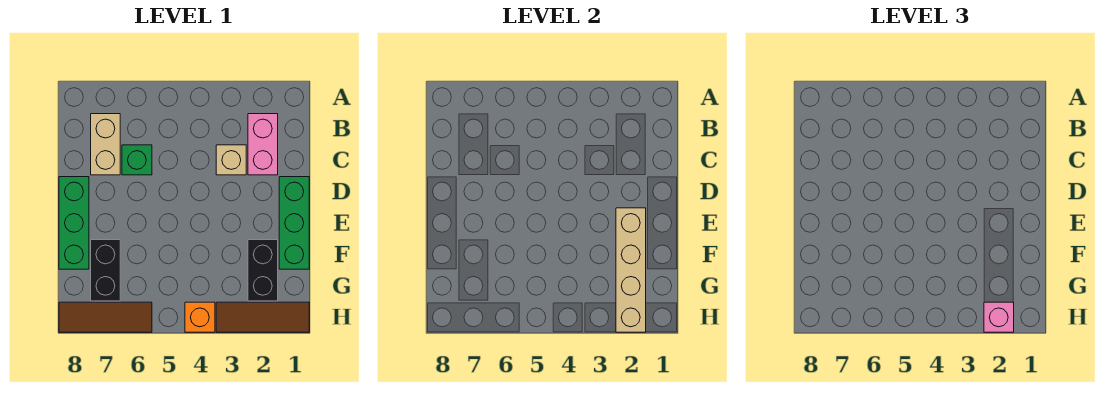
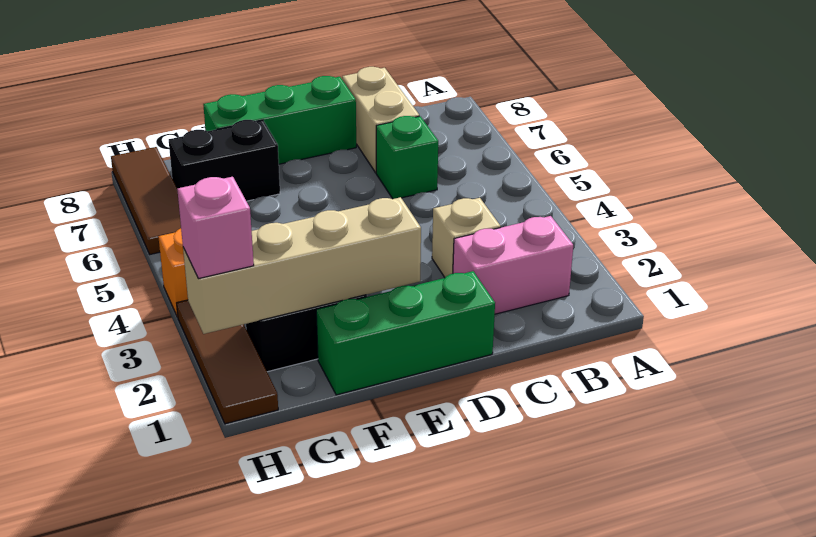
tan brick B7:C7 level 1 -> tan brick C7:C8 level 1

